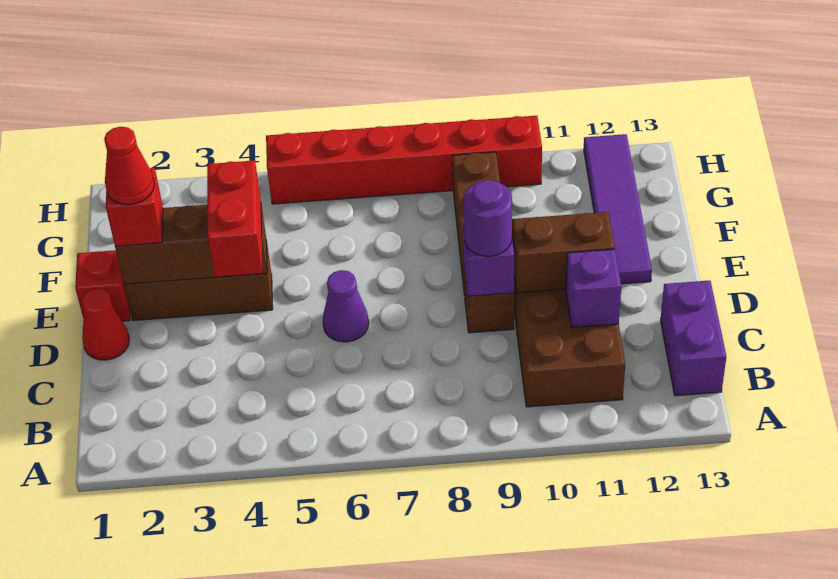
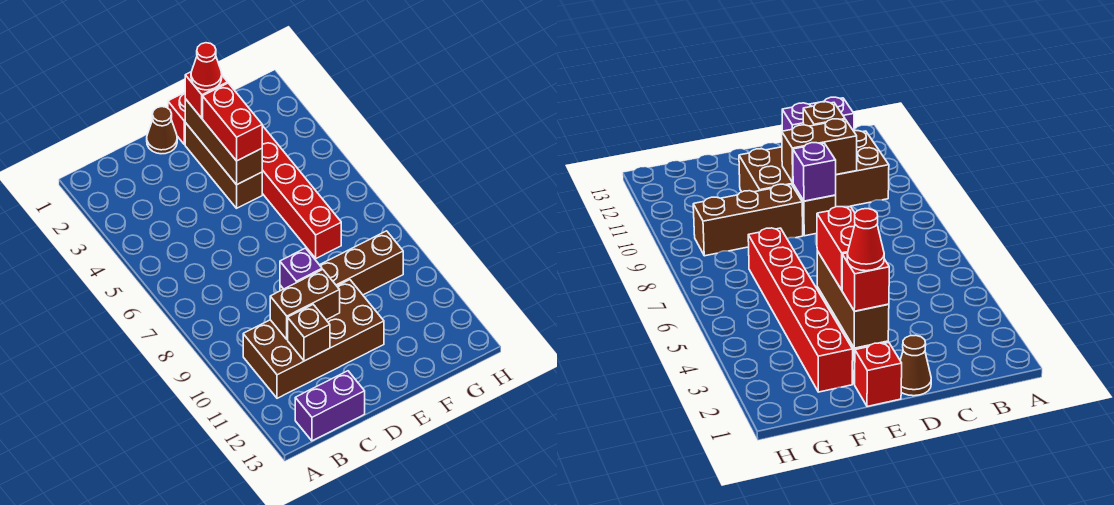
purple brick C11 level 2 -> brown brick C11 level 2
red cone D1 level 1 -> brown cone D1 level 1
red brick D4:E4 level 3 -> red brick E3:E4 level 3
purple cone D6 level 1 -> none
purple round brick D9 level 3 -> none
brown brick D10:D11 level 2 -> brown brick C10:D10 level 2
purple tile E12:H12 level 1 -> none
red brick H5:H10 level 1 -> red brick F2:F7 level 1

